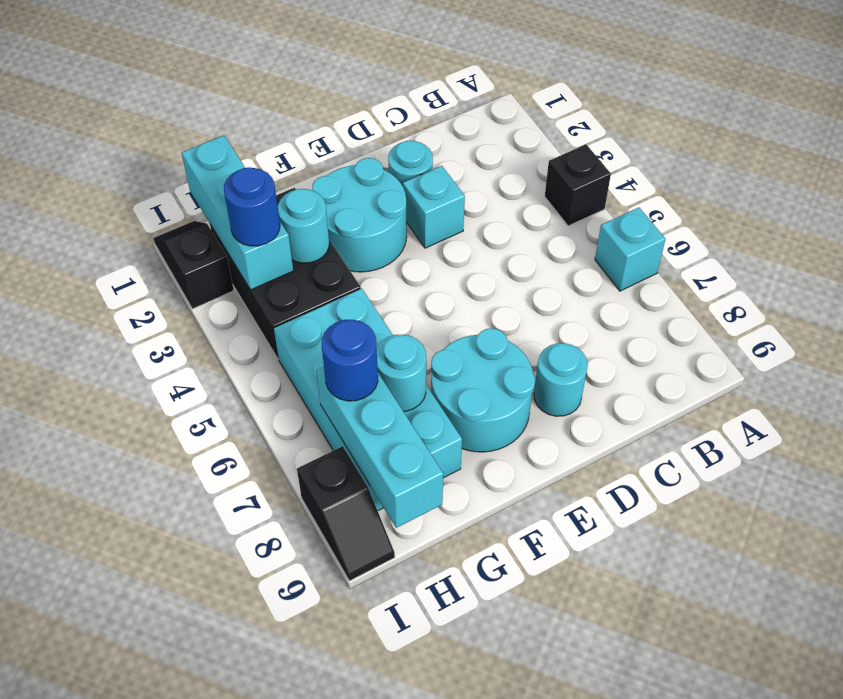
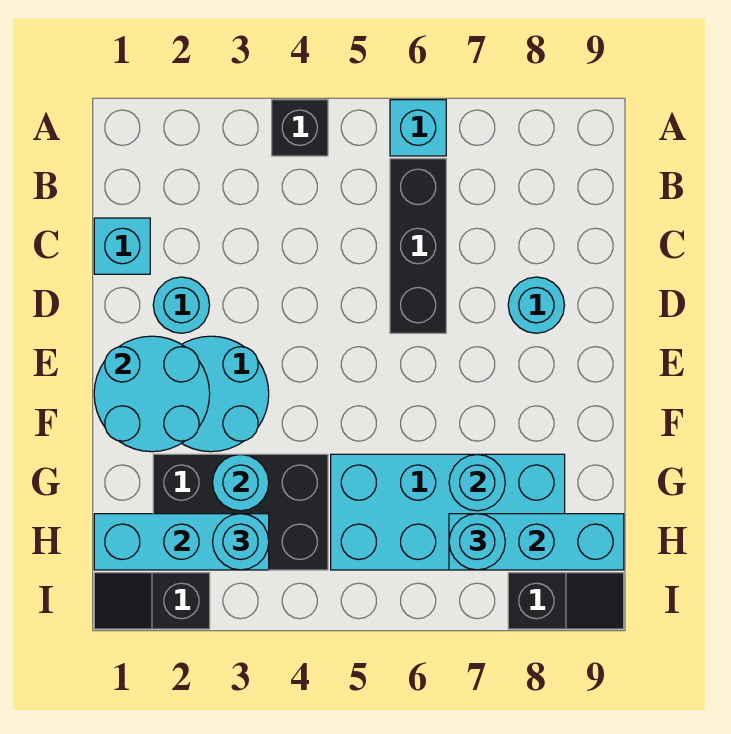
none -> black brick B6:D6 level 1
cyan brick D3 level 1 -> cyan brick C1 level 1
cyan round brick E7:F8 level 1 -> cyan round brick E1:F2 level 2
blue round brick H3 level 3 -> cyan round brick H3 level 3
blue round brick H7 level 3 -> cyan round brick H7 level 3

